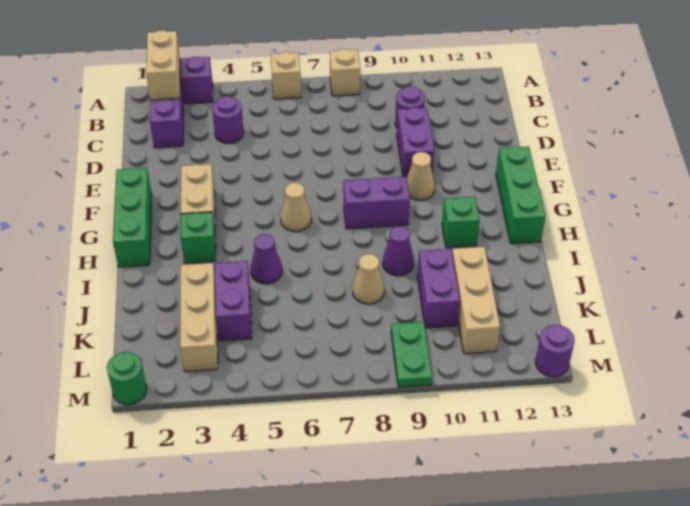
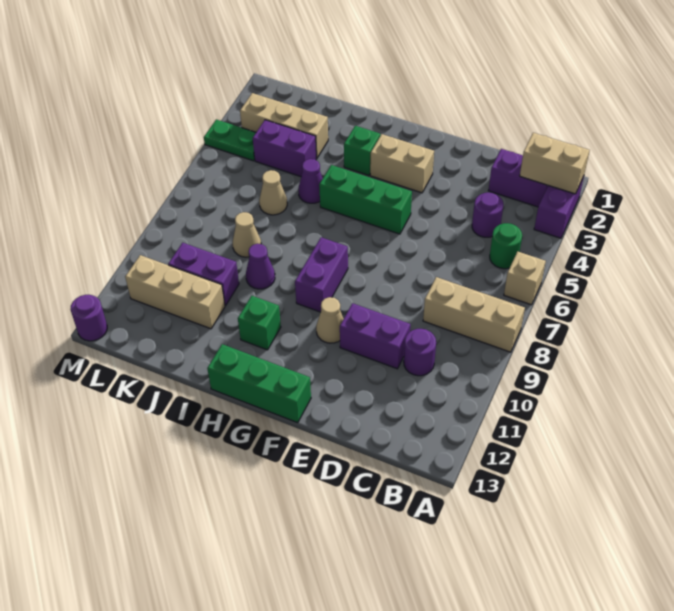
tan brick A8 level 1 -> tan brick A8:C8 level 1
green brick F1:H1 level 1 -> green brick F5:H5 level 1
tan cone G6 level 1 -> tan cone J6 level 1
green plate L9:M9 level 1 -> green plate L4:M4 level 1
green round brick M1 level 1 -> green round brick B5 level 1

